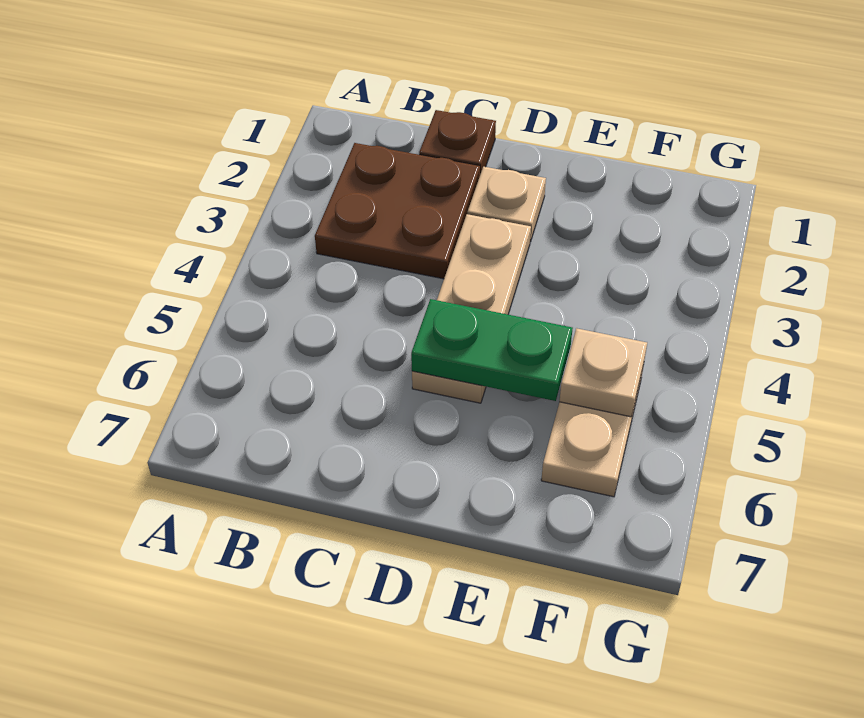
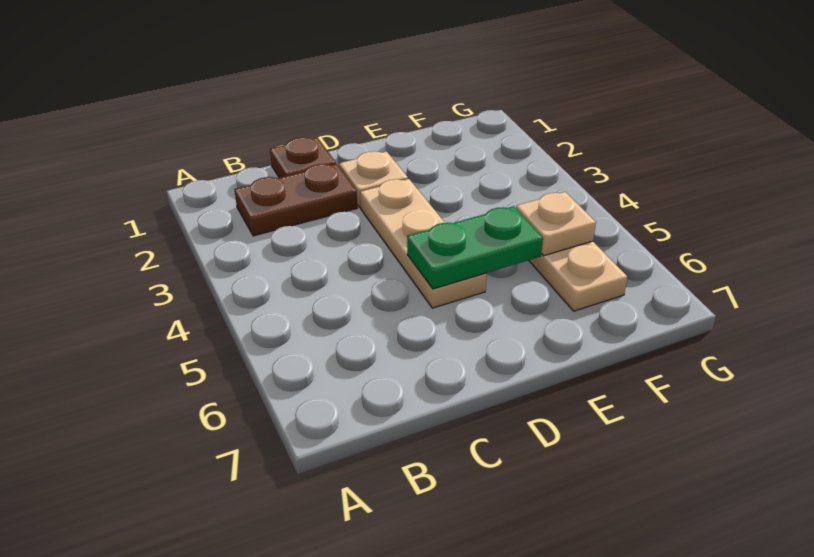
brown plate B2:C3 level 1 -> brown plate B2:C2 level 1

